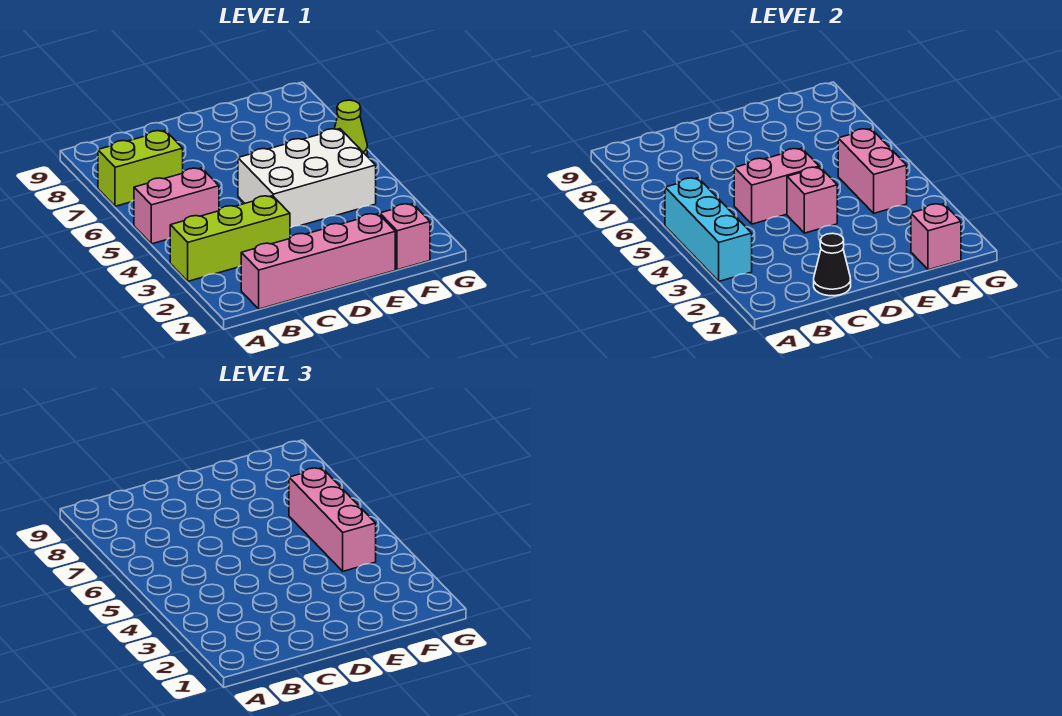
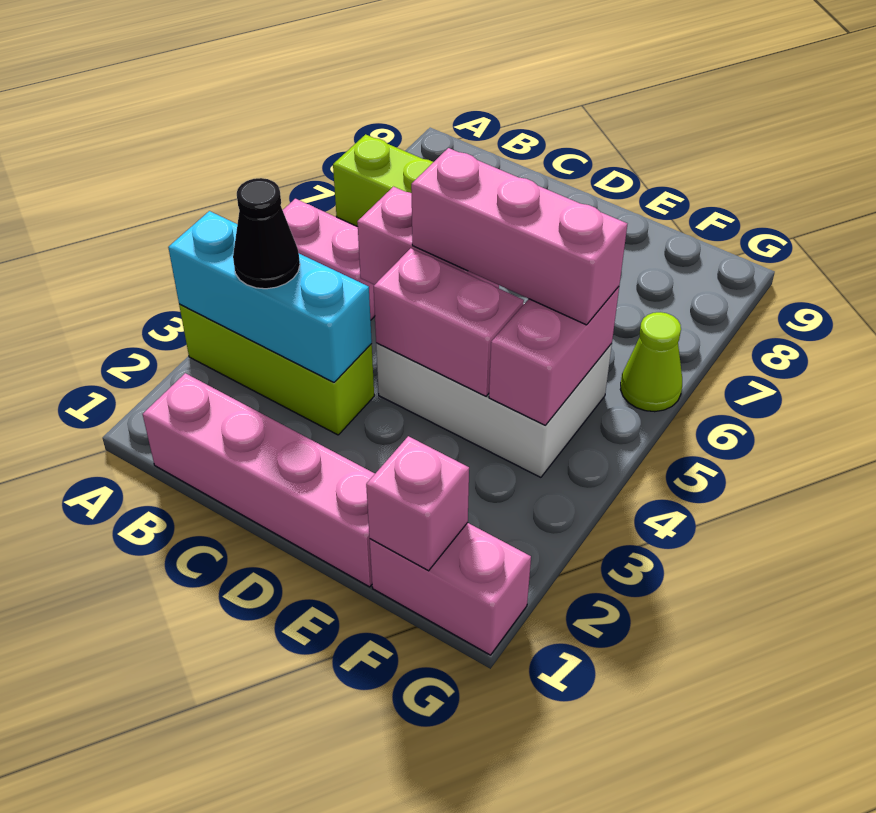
cyan brick A3:A5 level 2 -> cyan brick A3:C3 level 2
black cone C1 level 2 -> black cone B3 level 3
pink brick D4 level 2 -> pink brick D4:E4 level 2
pink brick F1 level 1 -> pink brick F1:G1 level 1
pink brick F4:F6 level 3 -> pink brick D5:F5 level 3

